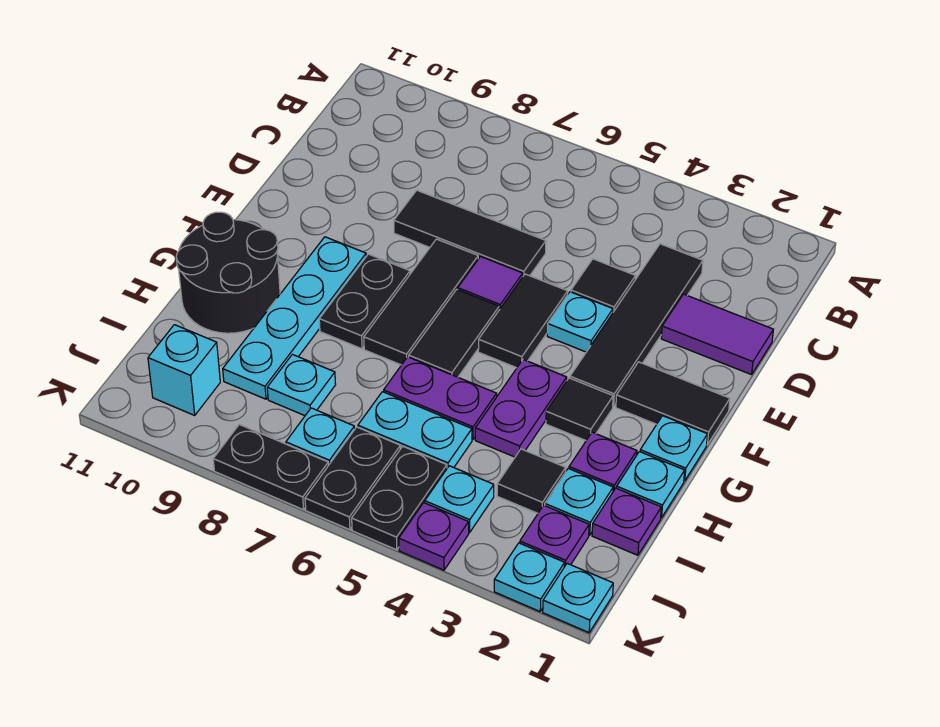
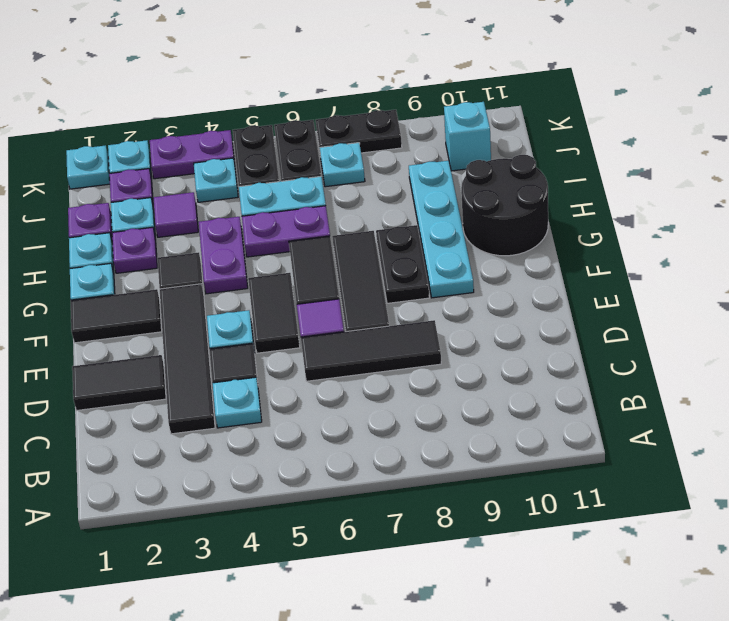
purple tile D1:D2 level 1 -> black tile D1:D2 level 1
black tile I3 level 1 -> purple tile I3 level 1
cyan plate I8 level 1 -> cyan plate C4 level 1
purple plate K4 level 1 -> purple plate K3:K4 level 1

